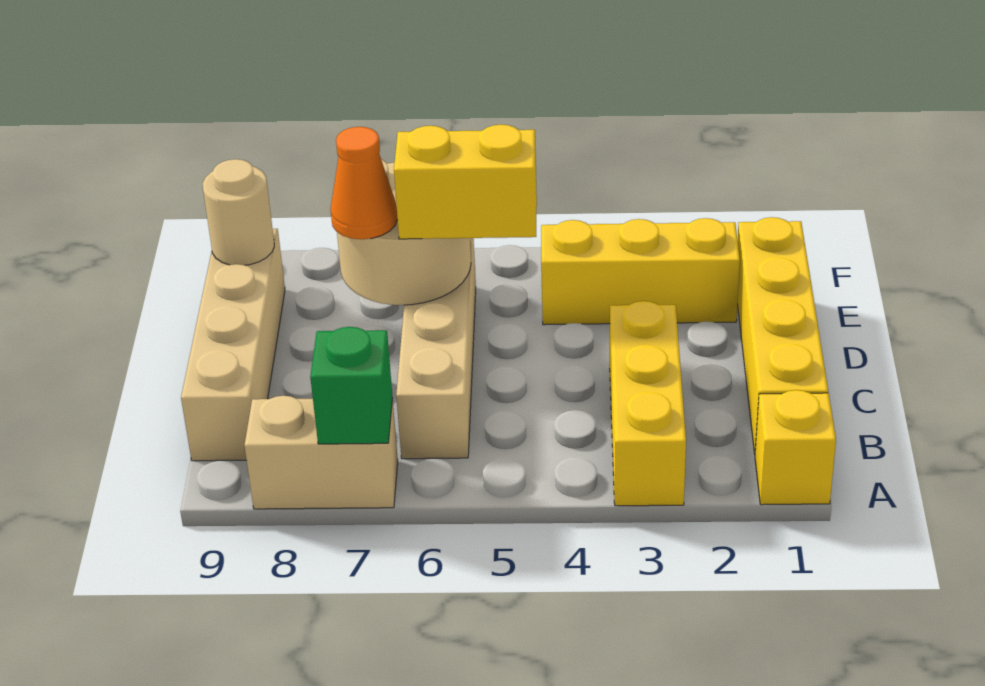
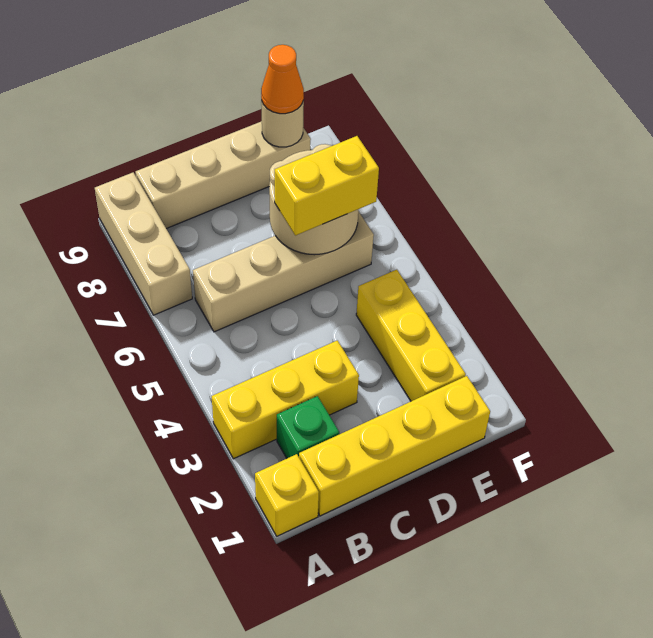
tan brick A7:A8 level 1 -> tan brick A7:A9 level 1
green brick A7 level 2 -> green brick B2 level 1
yellow brick D5:D6 level 3 -> yellow brick D6:E6 level 3
orange cone D7 level 3 -> orange cone E9 level 3

